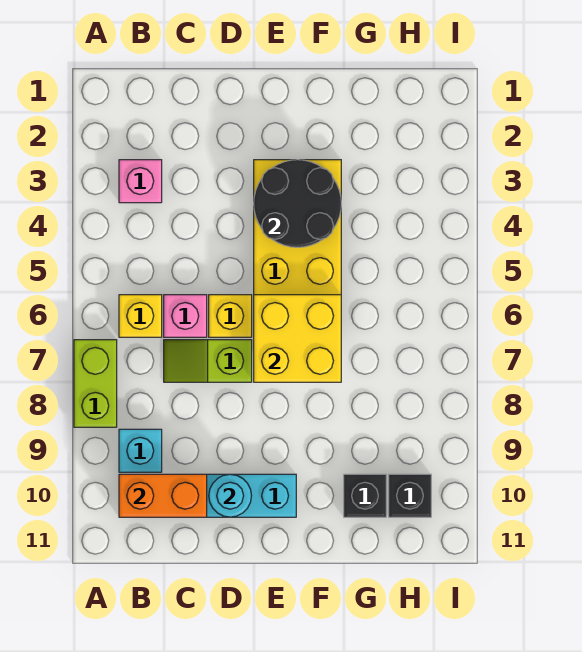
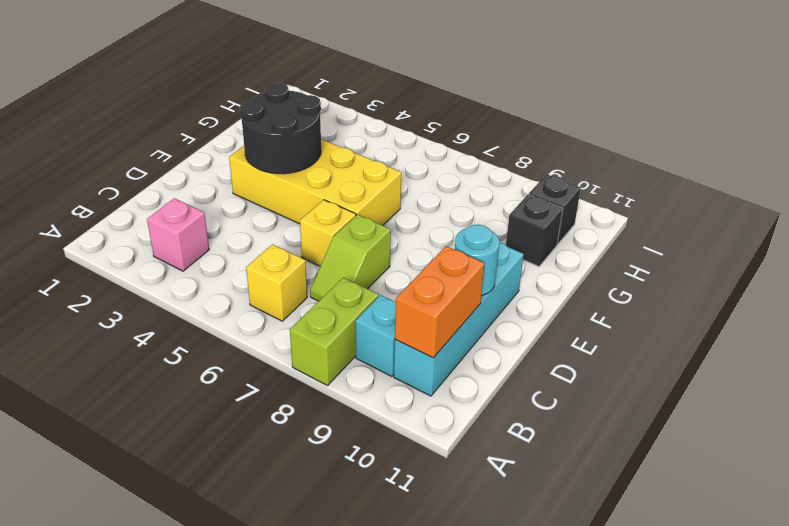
lime brick A7:A8 level 1 -> lime brick A8:B8 level 1
pink brick C6 level 1 -> none
yellow brick E6:F7 level 2 -> none

